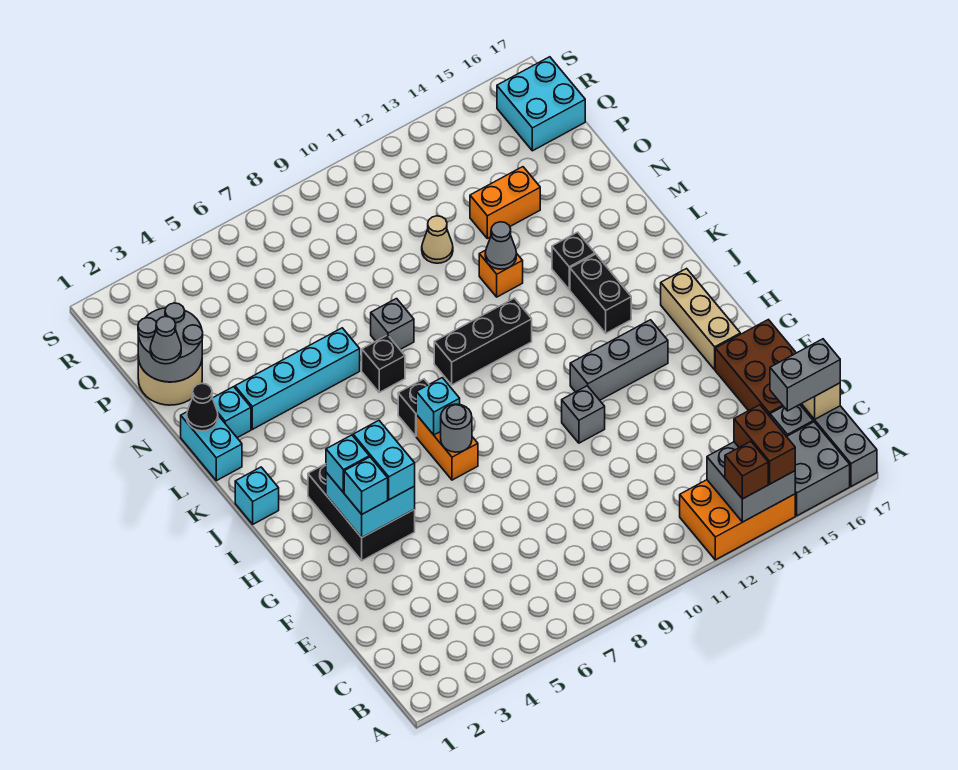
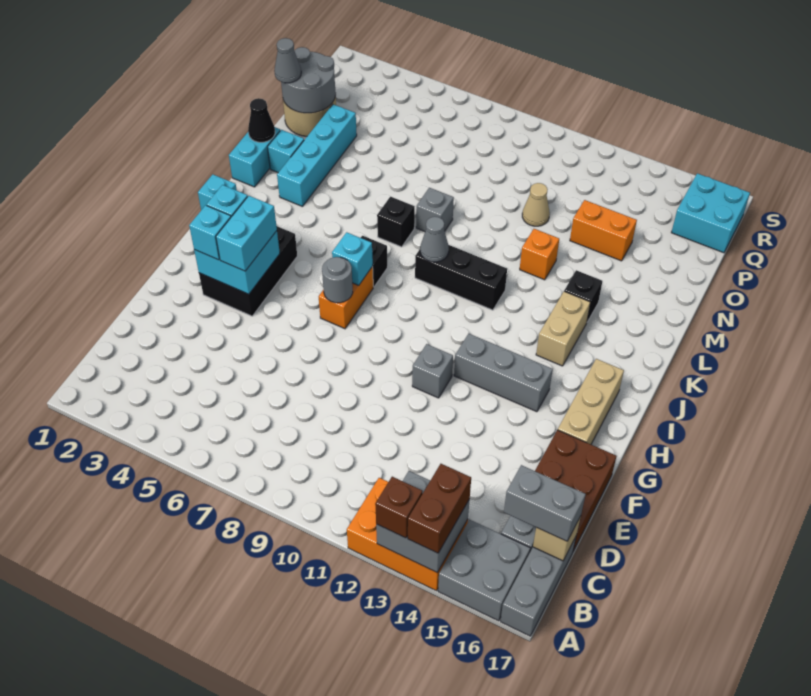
black brick J14:K14 level 1 -> tan brick J14:K14 level 1
cyan brick M3:M6 level 1 -> cyan brick L3:O3 level 1
grey cone M12 level 2 -> grey cone K9 level 2

